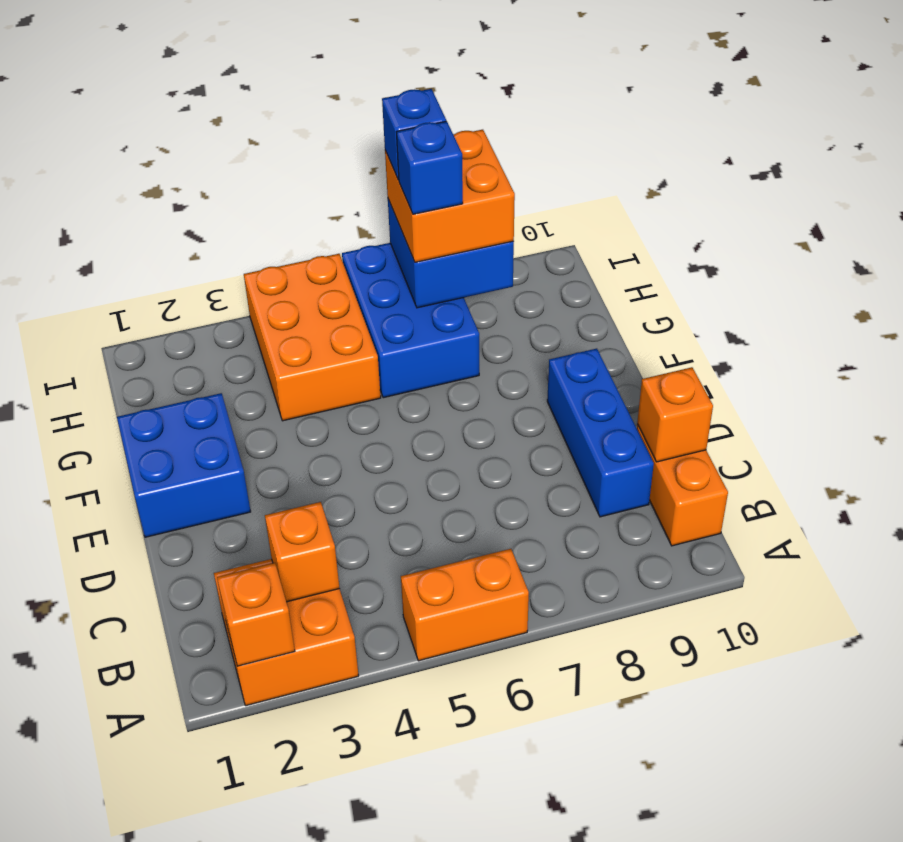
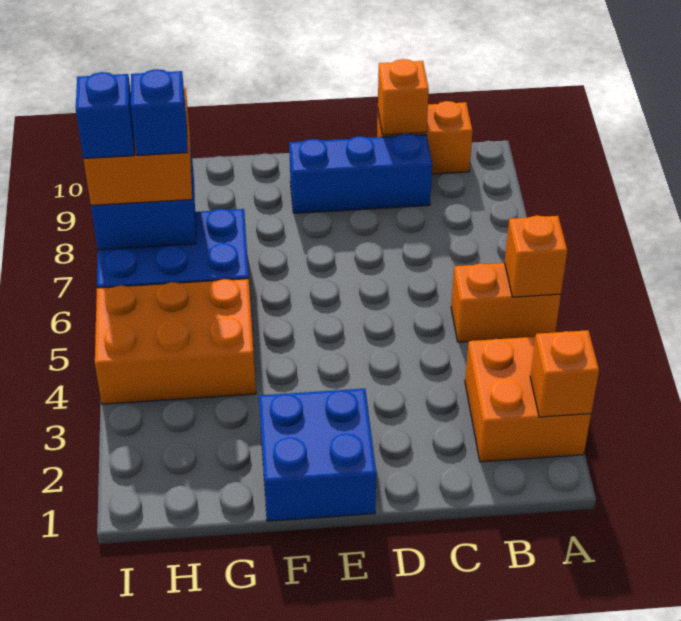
orange brick A5:A6 level 1 -> orange brick A5:B5 level 1
orange brick B3 level 2 -> orange brick A5 level 2

